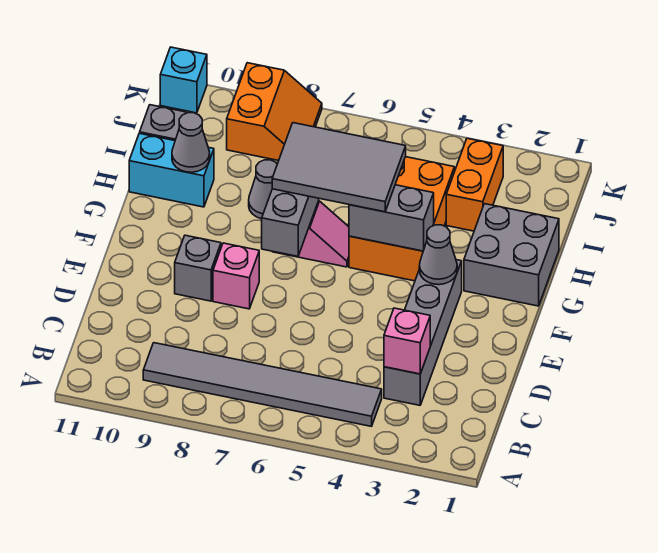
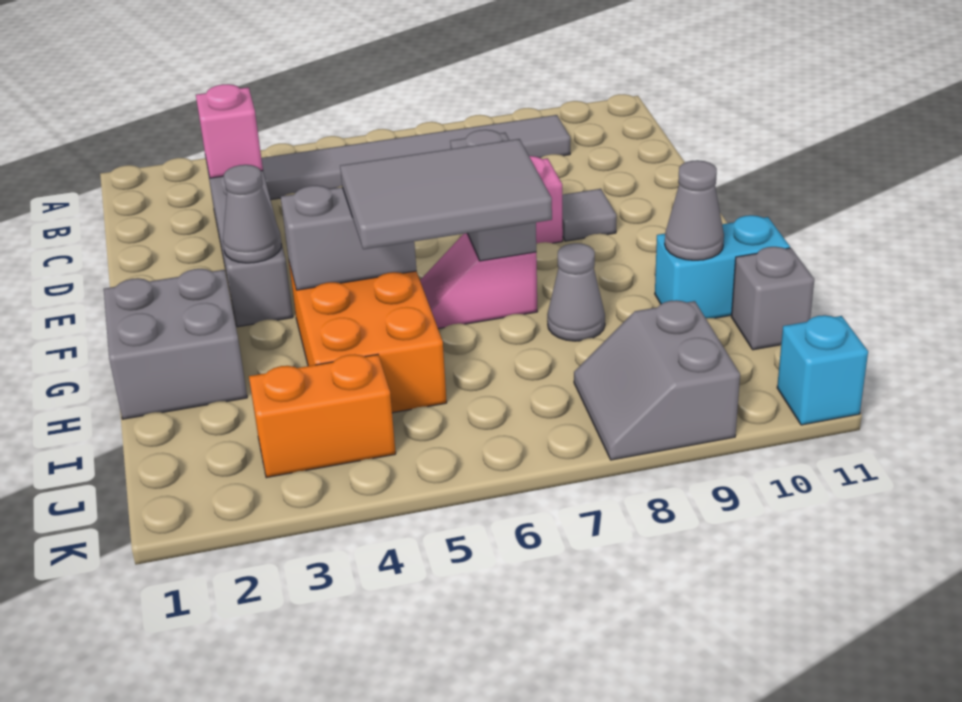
grey brick E9 level 1 -> grey tile E9 level 1
orange brick I3:J3 level 1 -> orange brick J3:J4 level 1
orange slope J8:K9 level 1 top 9 -> grey slope J8:K9 level 1 top 9

